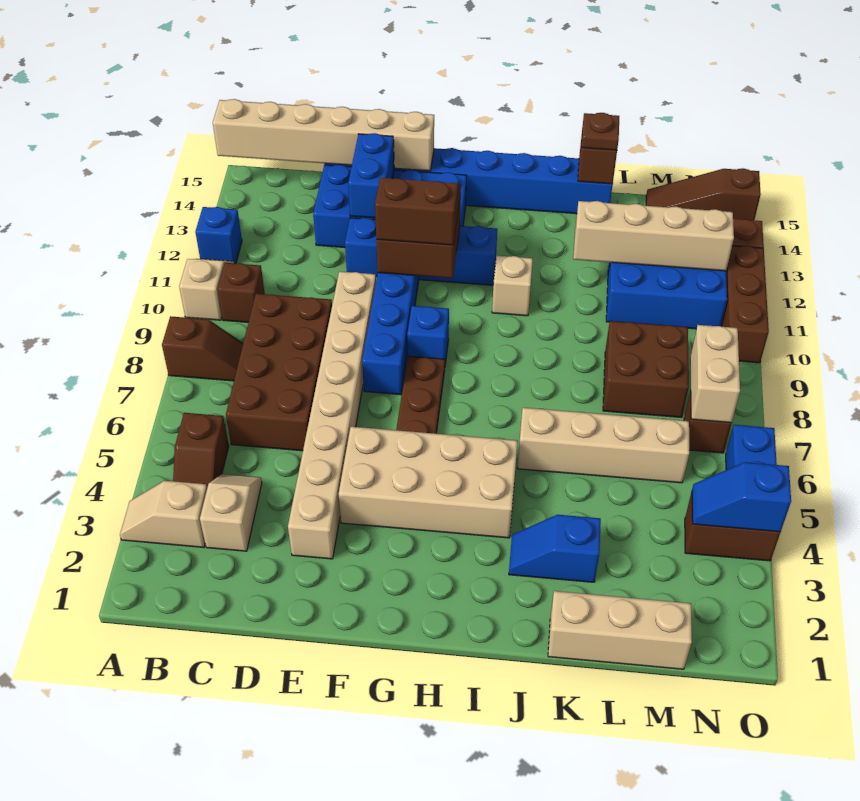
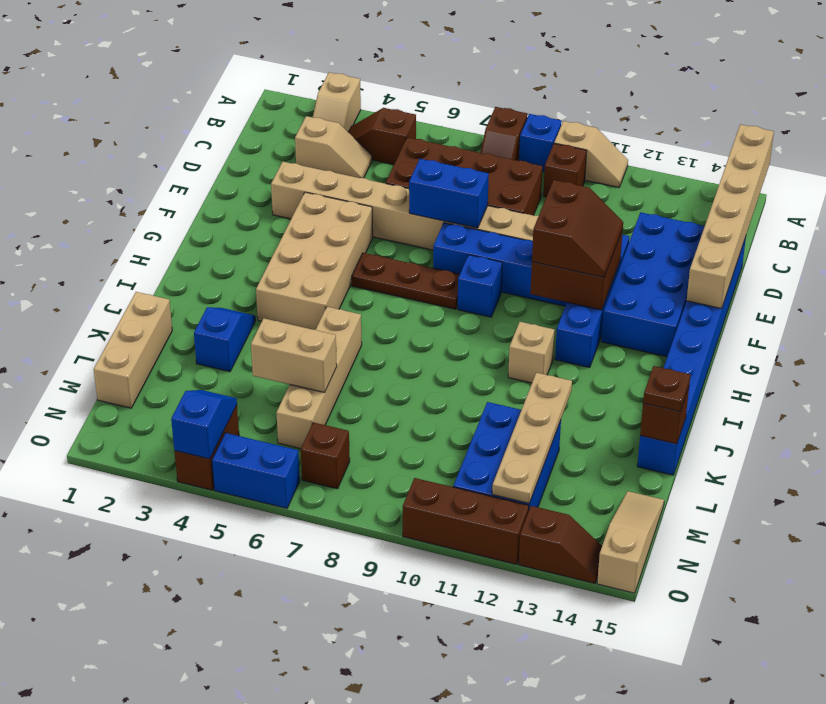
tan slope A3:B3 level 1 top B -> tan slope A3:B3 level 1 top A
blue brick A12 level 1 -> blue brick A9 level 1
blue brick E13:E14 level 2 -> blue brick E7:E8 level 2
tan brick K12:N12 level 2 -> tan plate K12:N12 level 2
brown brick L8:M9 level 1 -> none
brown slope M15:O15 level 1 top O -> tan slope M15:O15 level 1 top O
tan brick N7:N8 level 2 -> tan brick L5:L6 level 2

